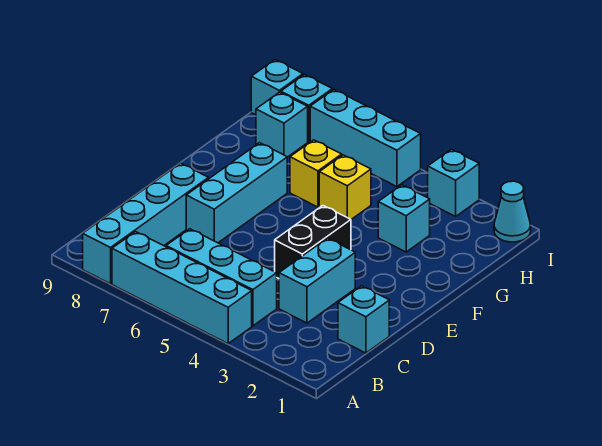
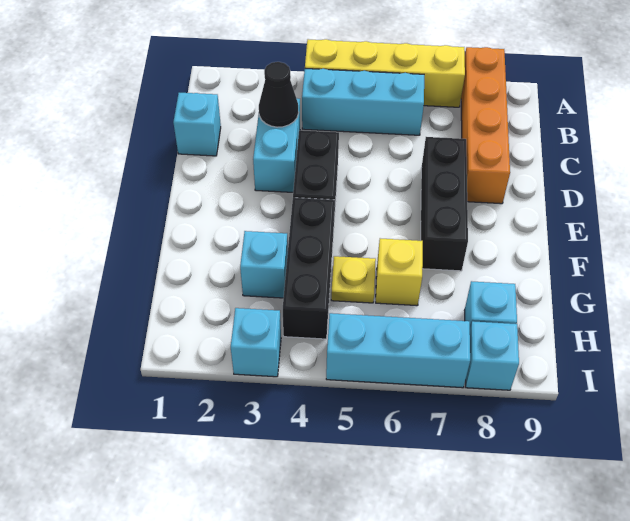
cyan brick A4:A7 level 1 -> yellow brick A4:A7 level 1
cyan brick A8:D8 level 1 -> orange brick A8:D8 level 1
none -> black cone C3 level 2
cyan brick D7:F7 level 1 -> black brick D7:F7 level 1
none -> black brick F4:H4 level 1
yellow brick G5 level 1 -> yellow plate G5 level 1
cyan cone I1 level 1 -> none
cyan brick I9 level 1 -> none

